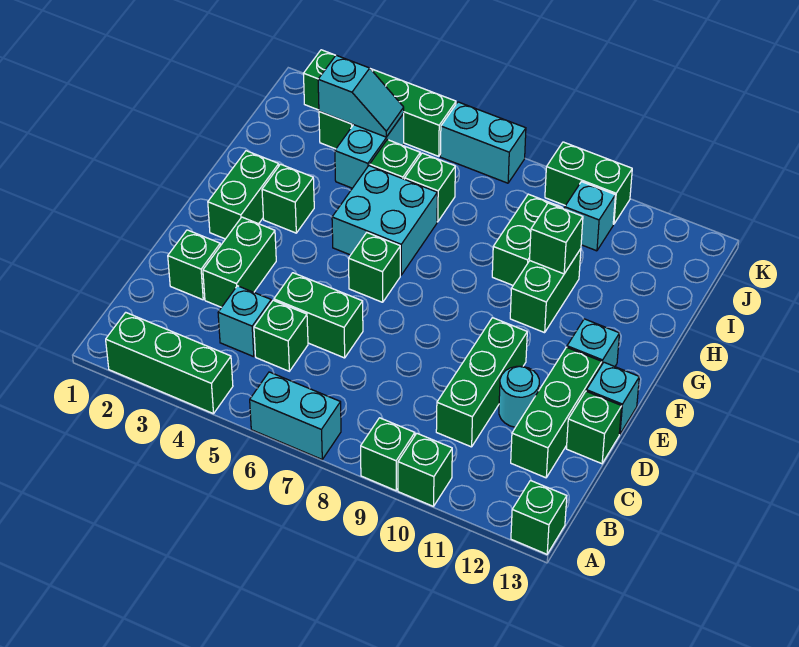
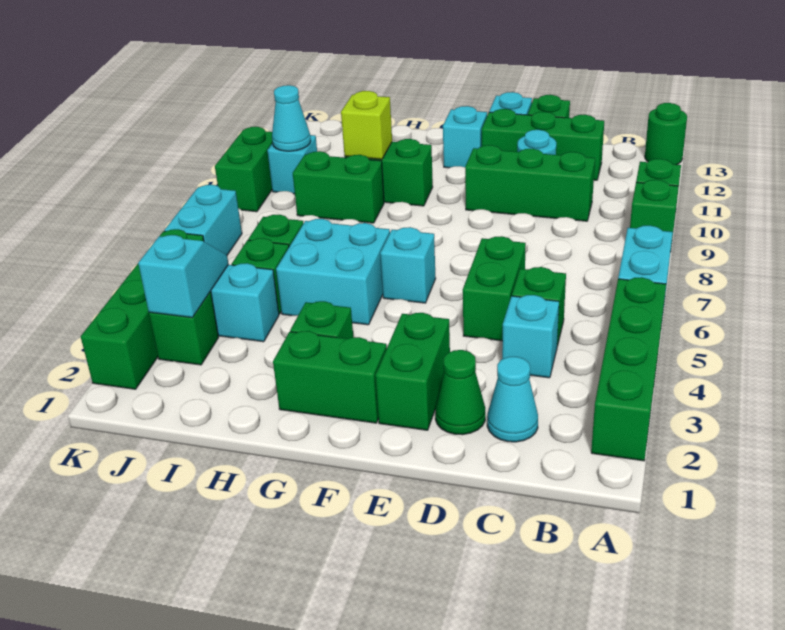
green brick A2:A4 level 1 -> green brick A2:A5 level 1
green brick A13 level 1 -> green round brick A13 level 1
none -> cyan cone C2 level 1
green brick D2 level 1 -> green cone D2 level 1
green brick D3:E3 level 1 -> green brick E2:E3 level 1
green brick F6 level 1 -> cyan brick F6 level 1
green brick H10 level 2 -> lime brick H10 level 2
none -> cyan cone J10 level 2

